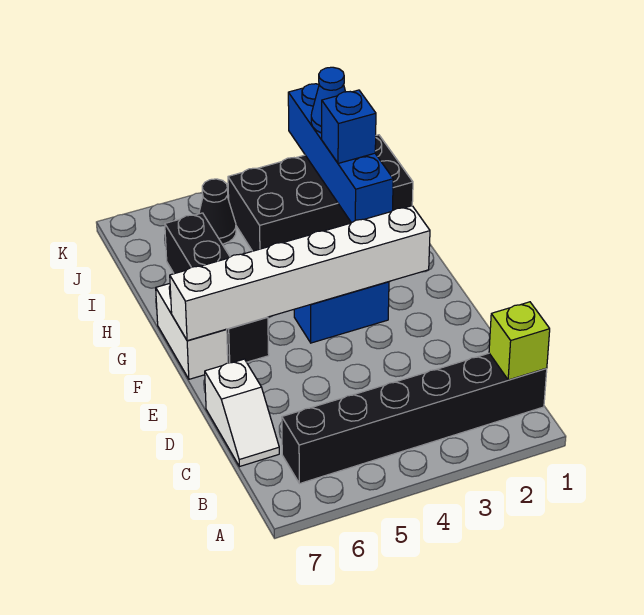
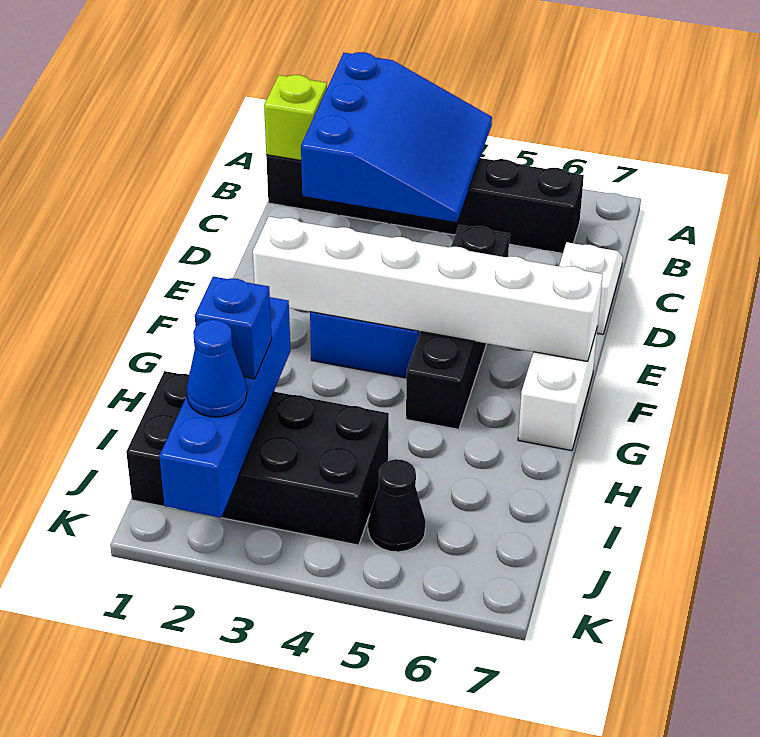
none -> blue slope A2:C4 level 2 top 2
black brick F6:I6 level 1 -> black brick D5:G5 level 1

